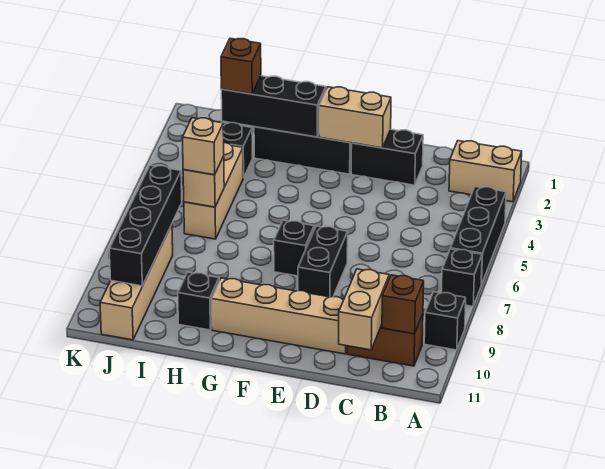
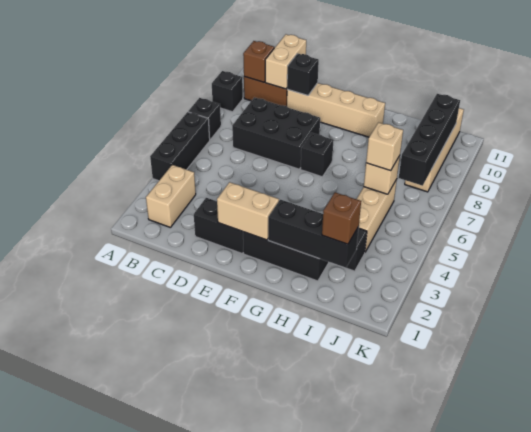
tan brick A2:B2 level 1 -> tan brick B2:B3 level 1
black brick E7:E8 level 1 -> black brick C7:E8 level 1
black brick H10 level 1 -> black brick D10 level 2

